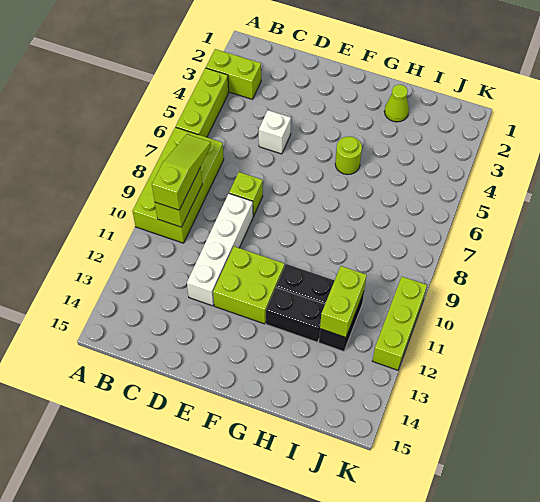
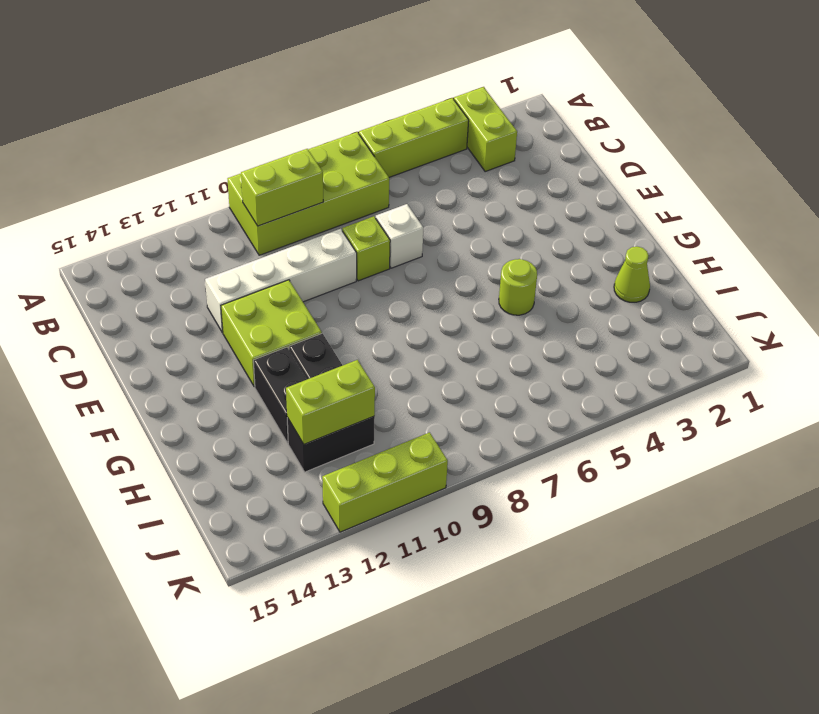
lime slope B8:B10 level 3 top 10 -> none
white brick D5 level 1 -> white brick D7 level 1

